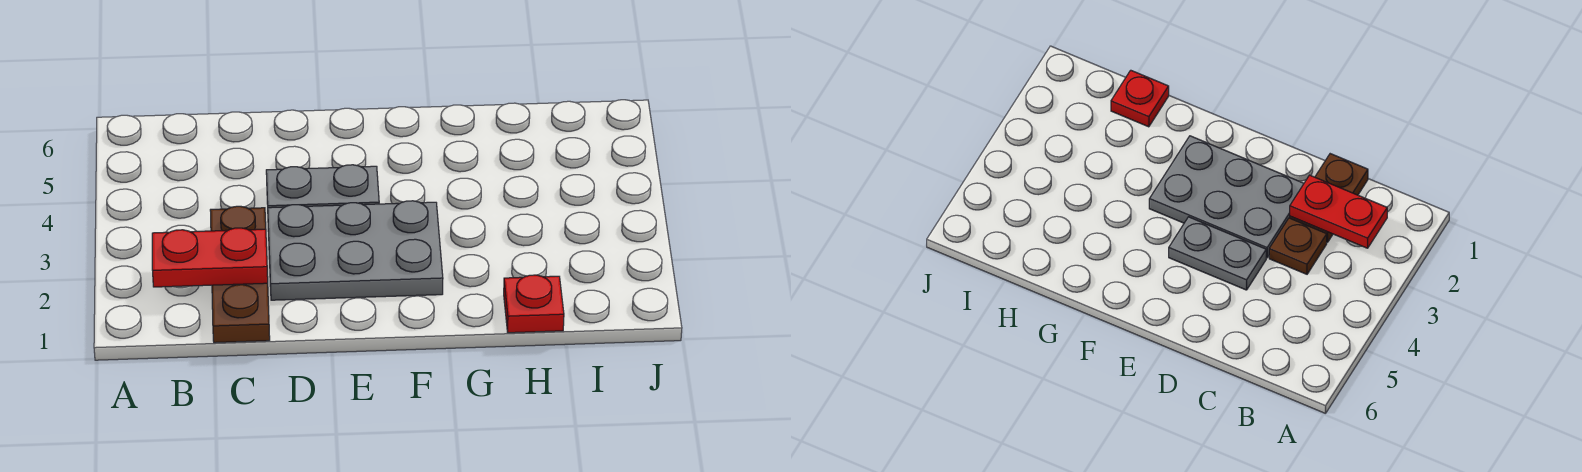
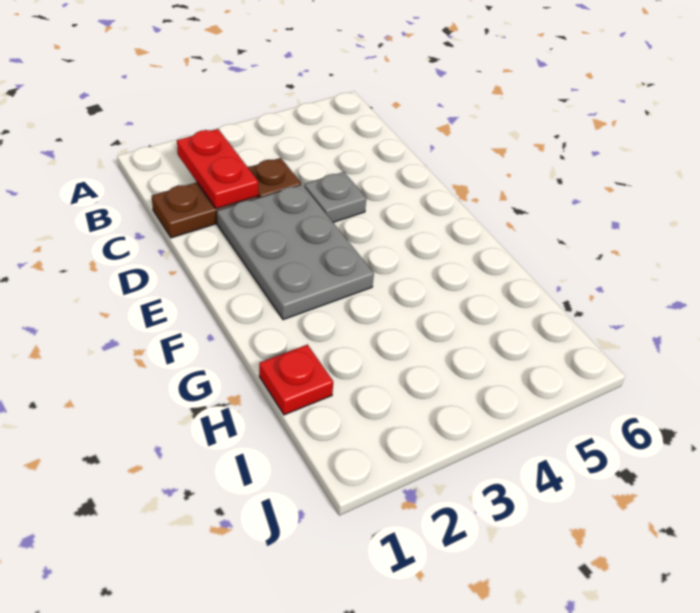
grey plate D4:E4 level 1 -> grey plate D4 level 1

